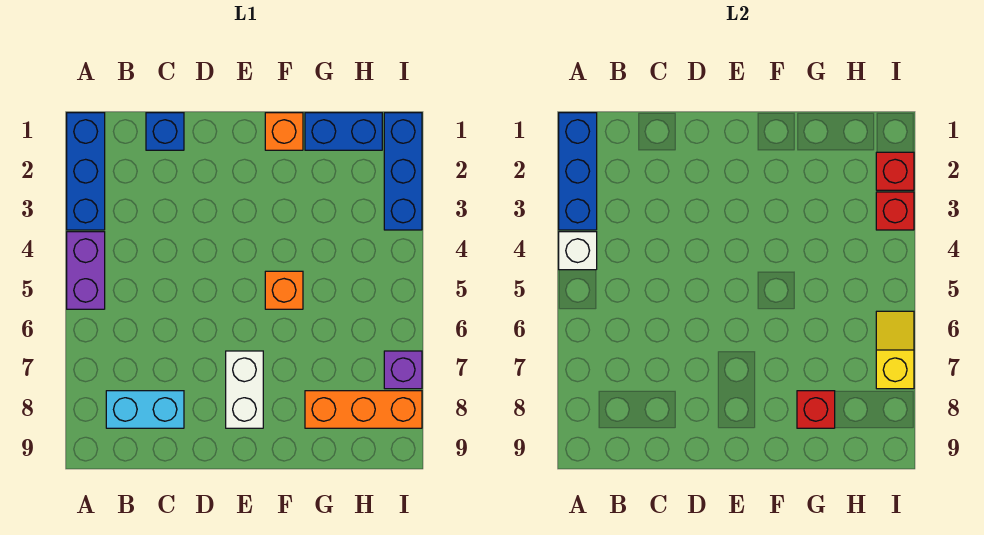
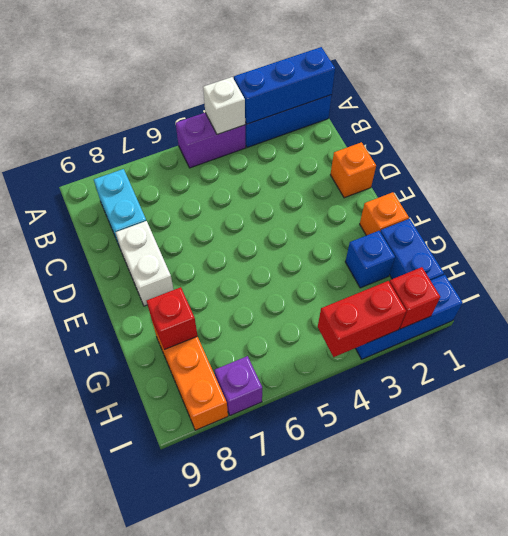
blue brick C1 level 1 -> blue brick G2 level 1
white brick E7:E8 level 1 -> white brick D8:E8 level 1
orange brick F5 level 1 -> orange brick D1 level 1
red brick I3 level 2 -> red brick I3:I4 level 2
yellow slope I6:I7 level 2 top 7 -> none

